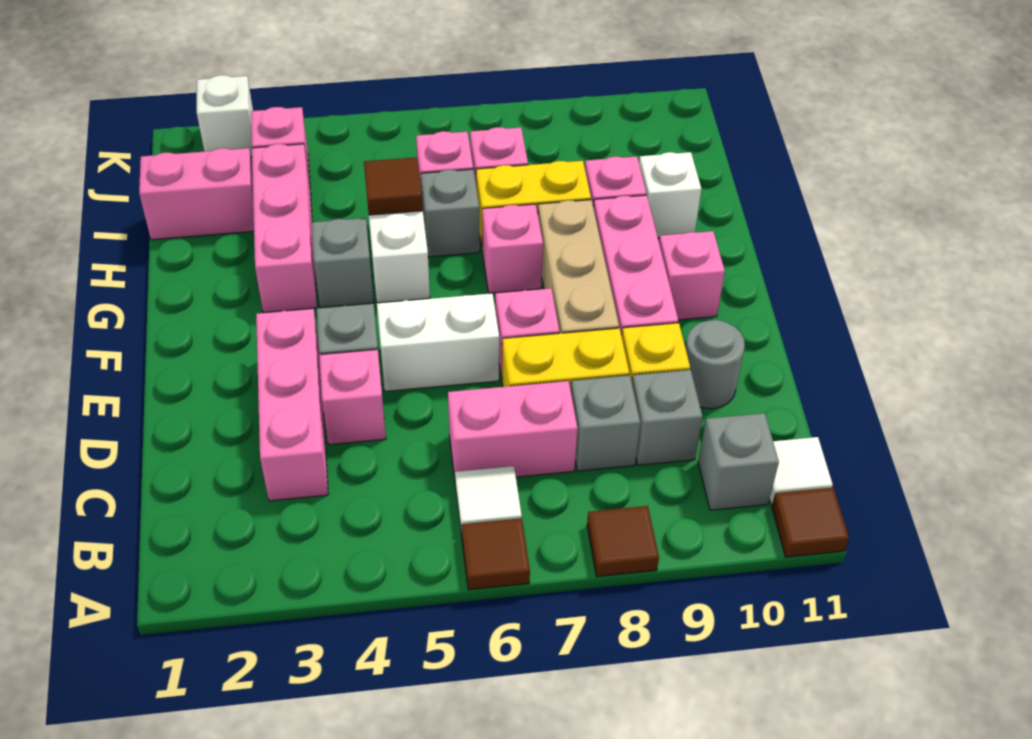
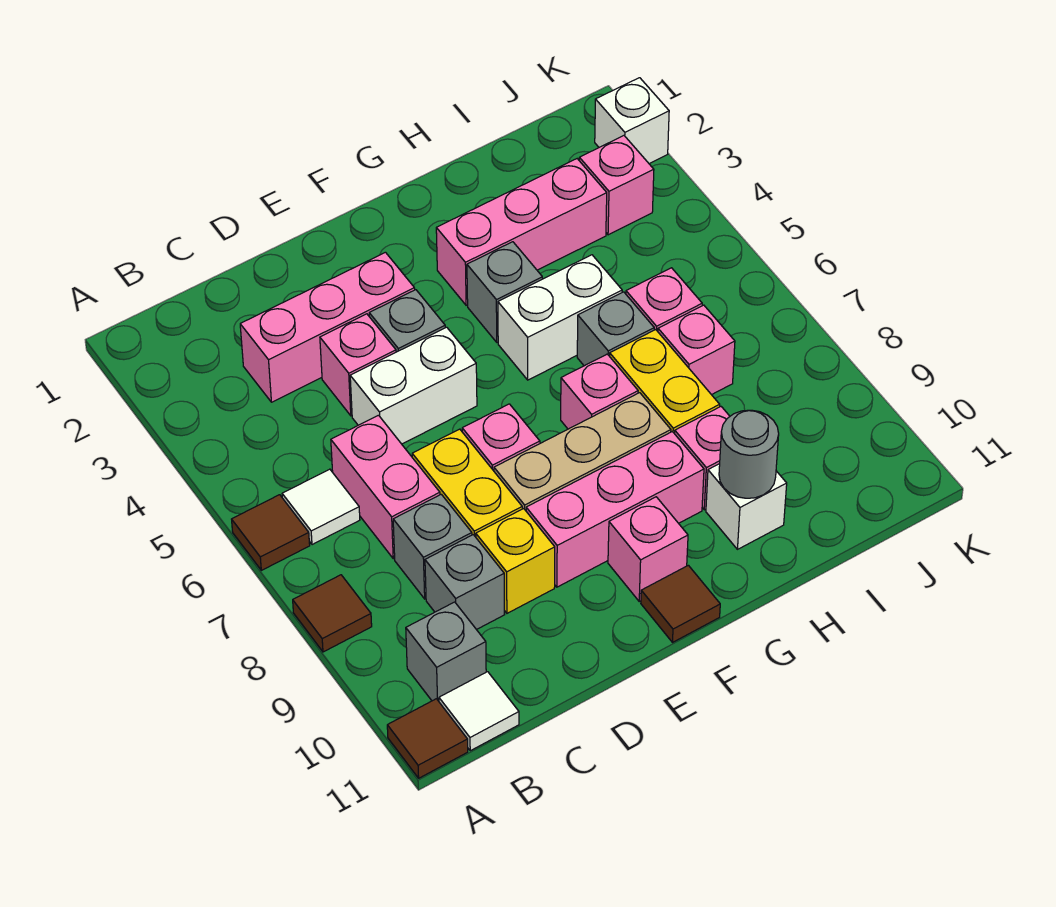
grey round brick D10 level 1 -> grey round brick H10 level 2
white brick E5:E6 level 1 -> white brick D5:E5 level 1
brown tile H5 level 2 -> brown tile F11 level 1
pink brick I1:I2 level 1 -> none

